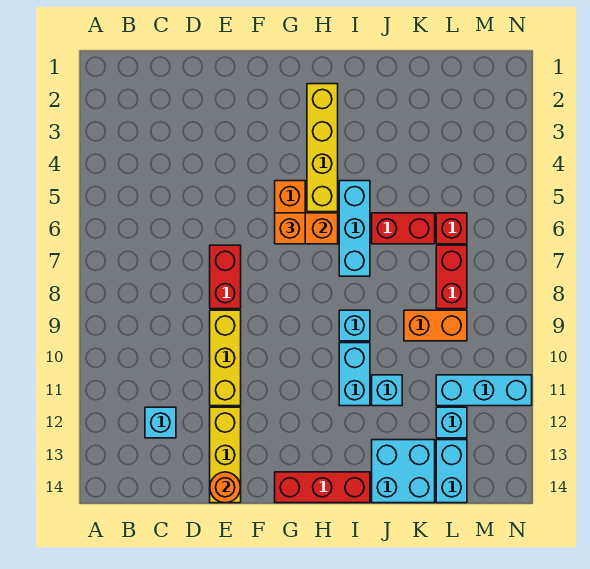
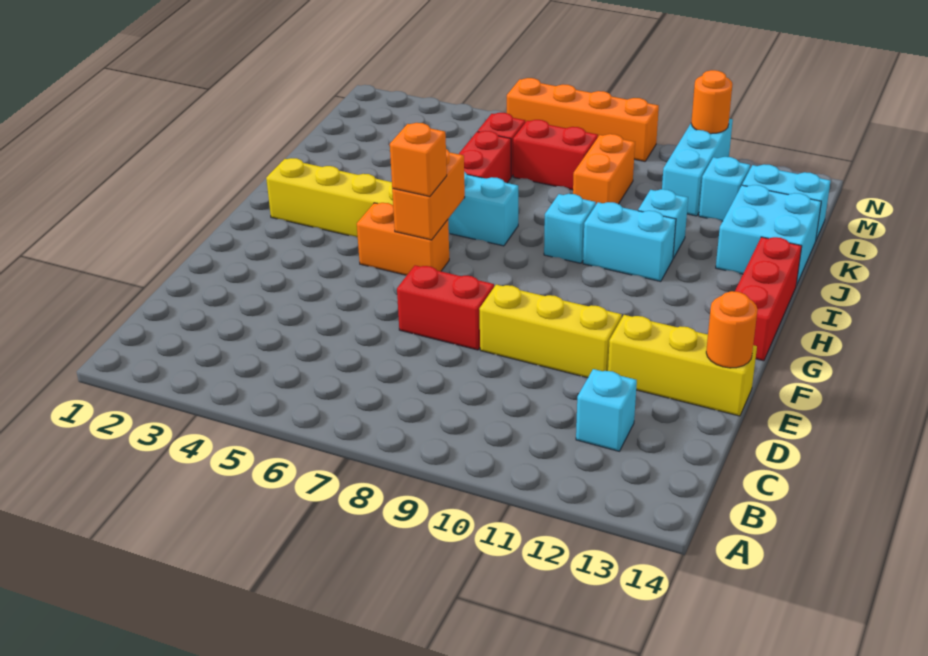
none -> orange brick N6:N9 level 1
none -> orange round brick N11 level 2

